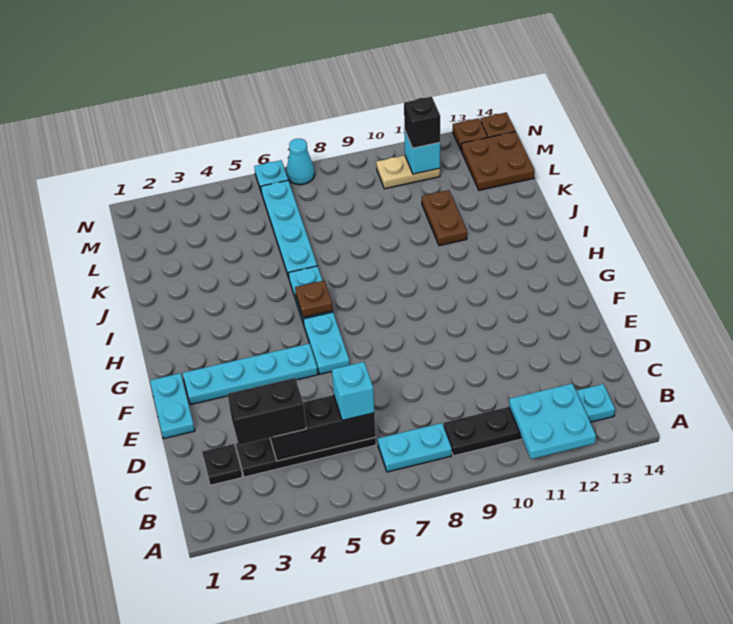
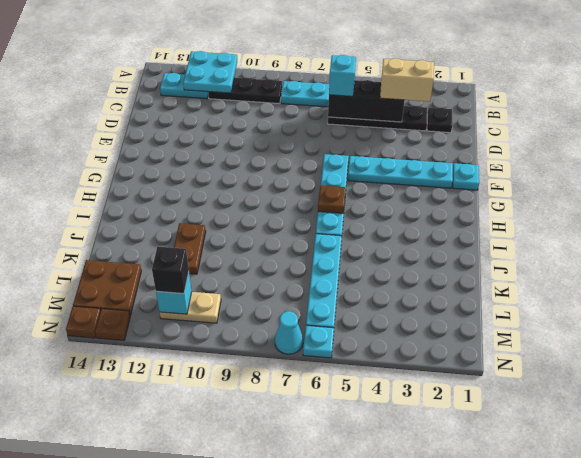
black brick C3:C4 level 3 -> tan brick C3:C4 level 3
cyan plate E1:F1 level 1 -> cyan plate F1 level 1

